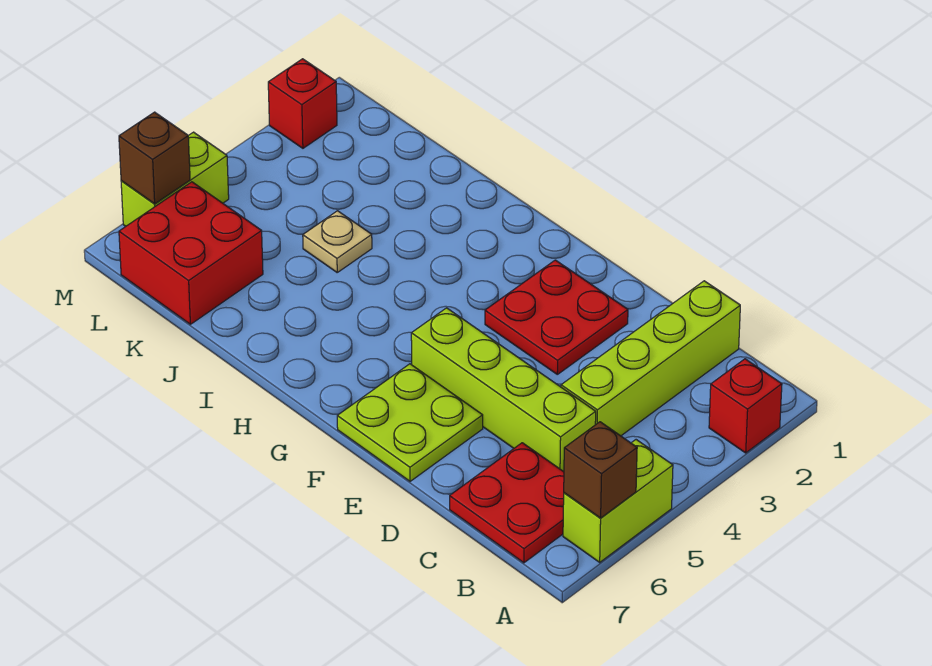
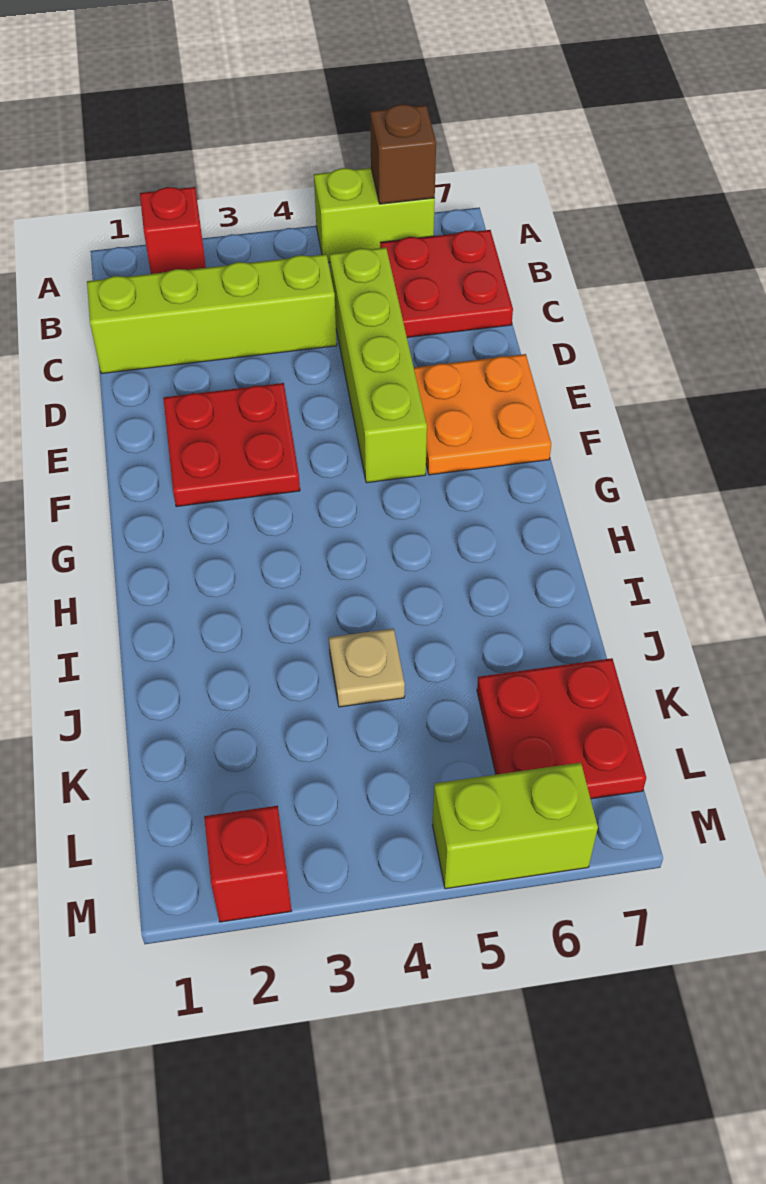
lime plate E6:F7 level 1 -> orange plate E6:F7 level 1
red brick K6:L7 level 1 -> red plate K6:L7 level 1
brown brick M6 level 2 -> none

